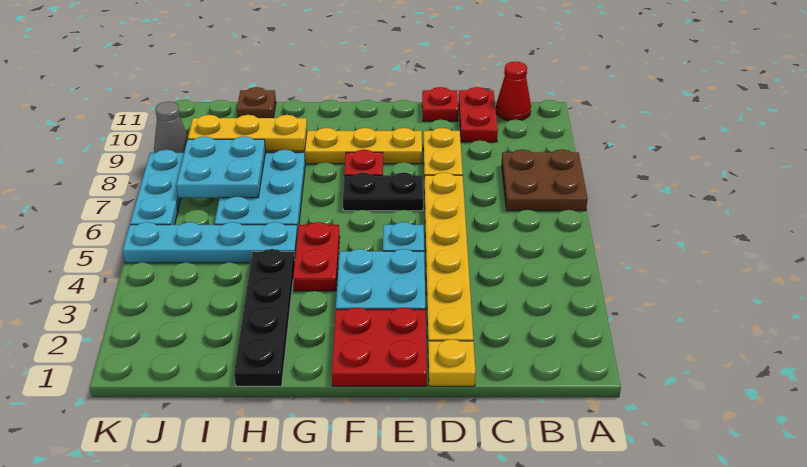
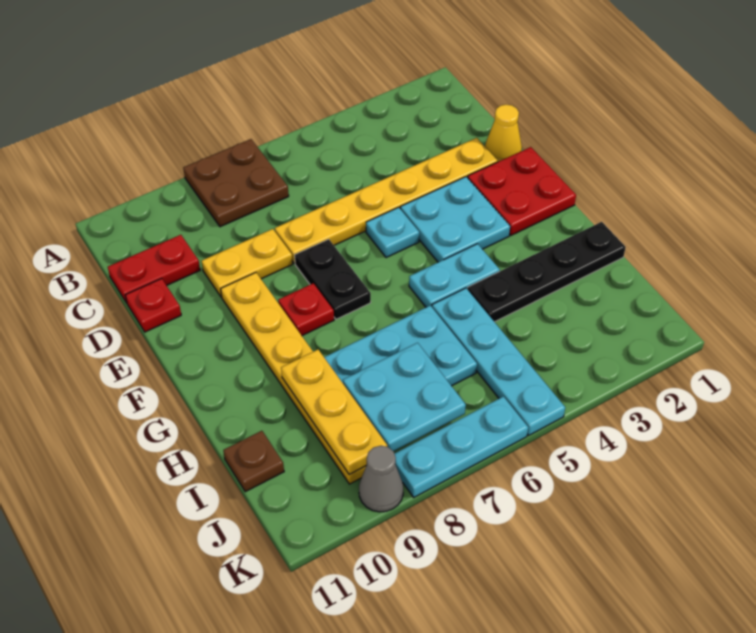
red cone B11 level 1 -> none
yellow plate D1 level 1 -> yellow cone D1 level 1
red plate G4:G5 level 1 -> cyan plate G4:G5 level 1

